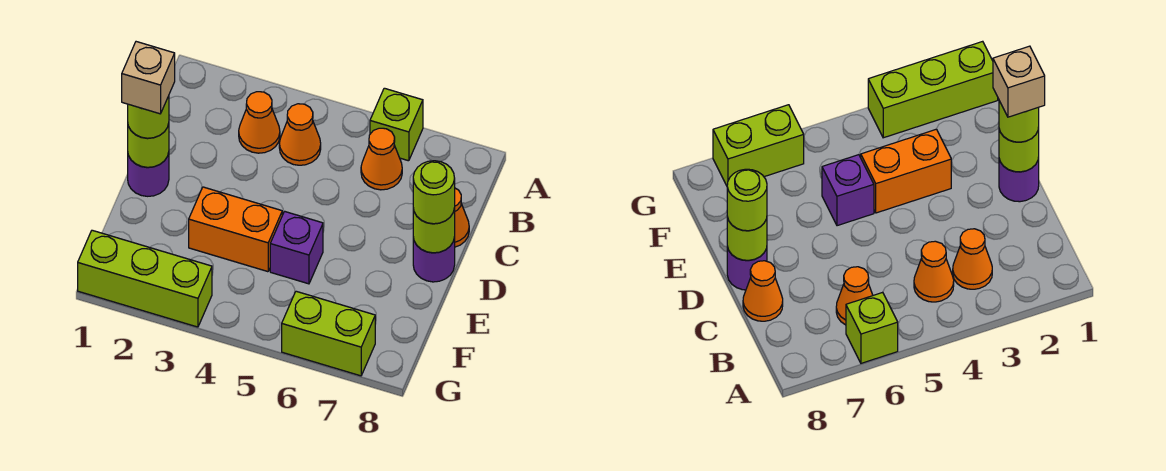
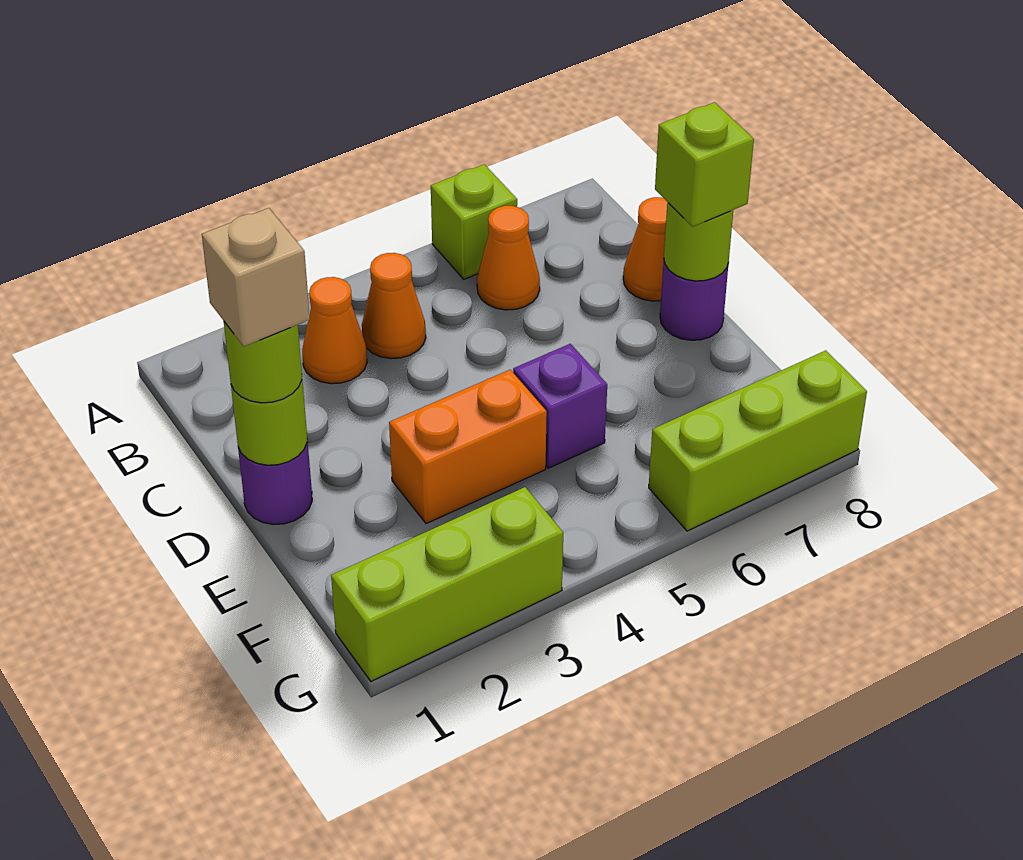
lime round brick D8 level 3 -> lime brick D8 level 3
lime brick G6:G7 level 1 -> lime brick G6:G8 level 1

